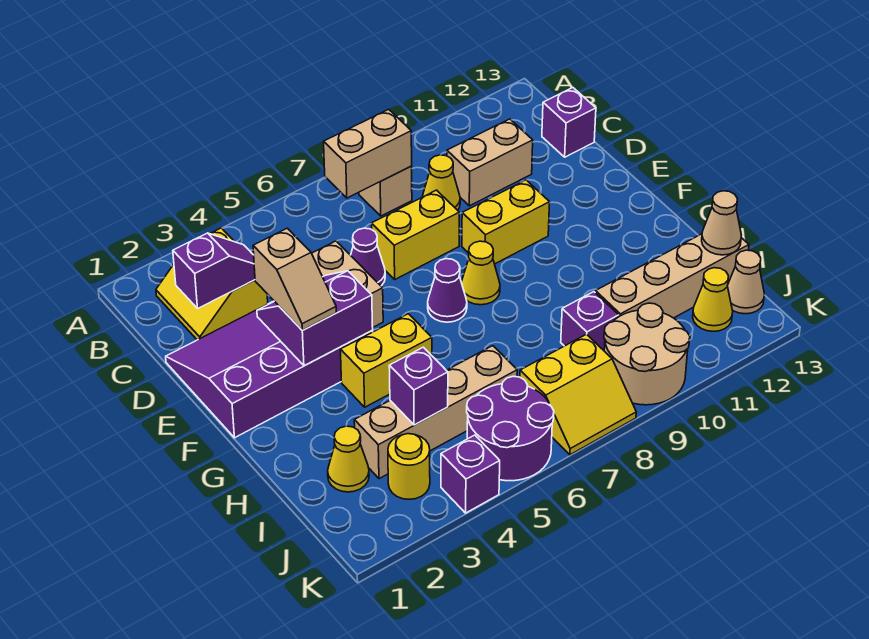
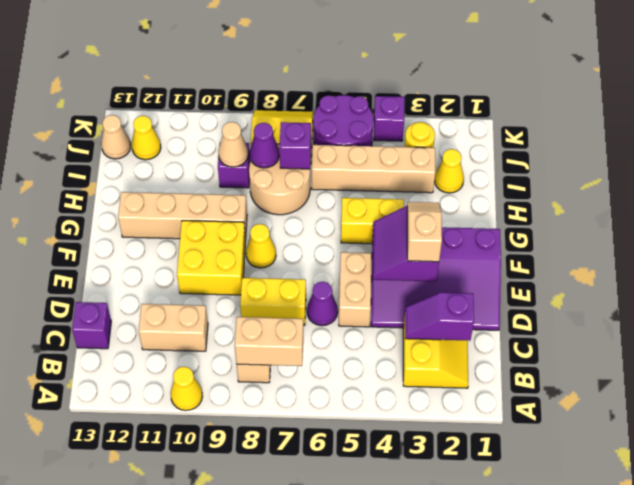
yellow cone C9 level 1 -> yellow cone A10 level 1
purple slope E3:F4 level 2 top F -> purple slope E3:F4 level 2 top 3
yellow brick E9:E10 level 1 -> yellow brick E9:F10 level 1
purple cone F7 level 1 -> purple cone I8 level 2
purple brick I4 level 2 -> purple brick I7 level 2
tan brick I10:I13 level 1 -> tan brick G9:G12 level 1
tan cone I13 level 2 -> tan cone I9 level 2
tan round brick J9:K10 level 1 -> tan round brick H7:I8 level 1

